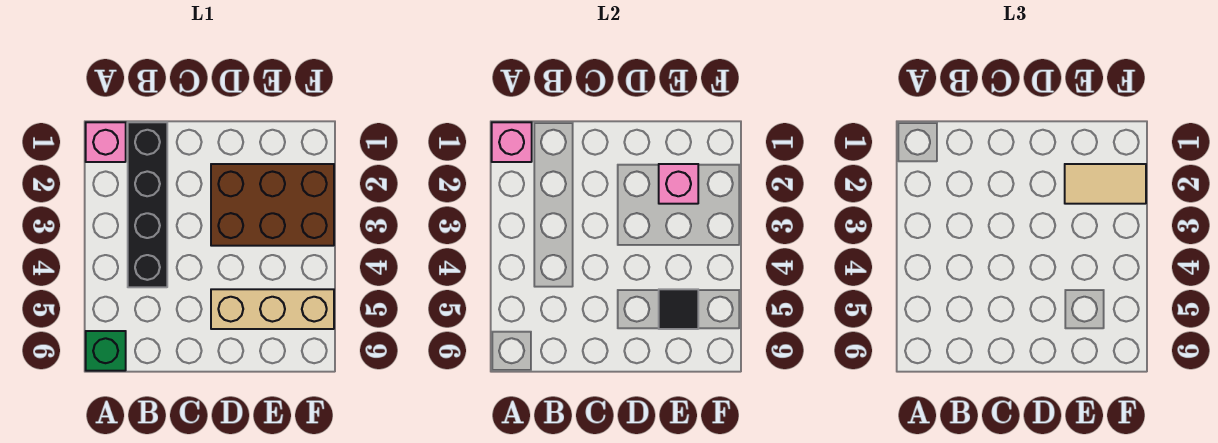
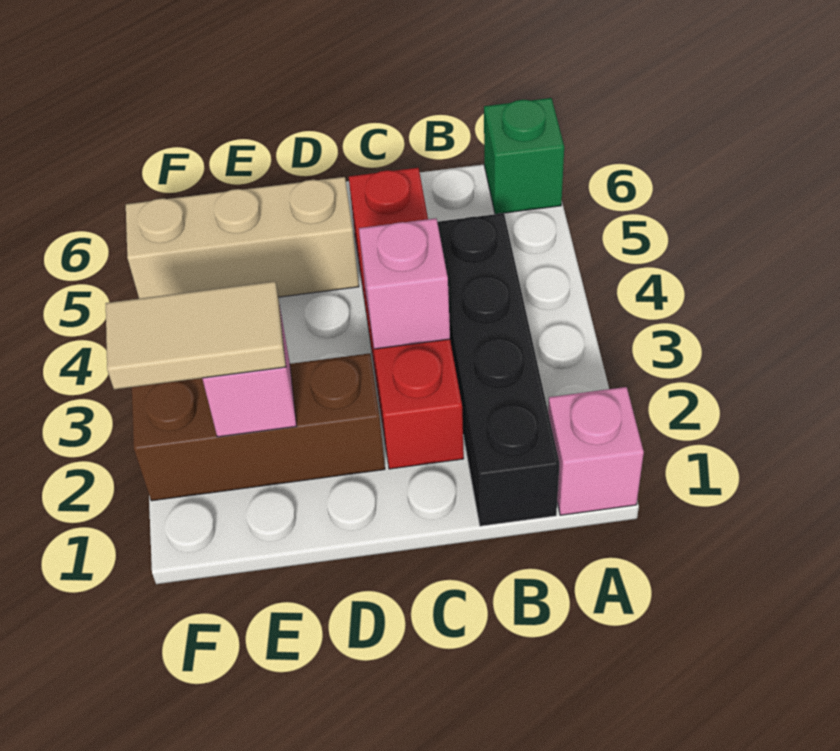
pink brick A1 level 2 -> pink brick C3 level 2
none -> red brick C2:C5 level 1
brown brick D2:F3 level 1 -> brown brick D2:F2 level 1
black tile E5 level 2 -> none

